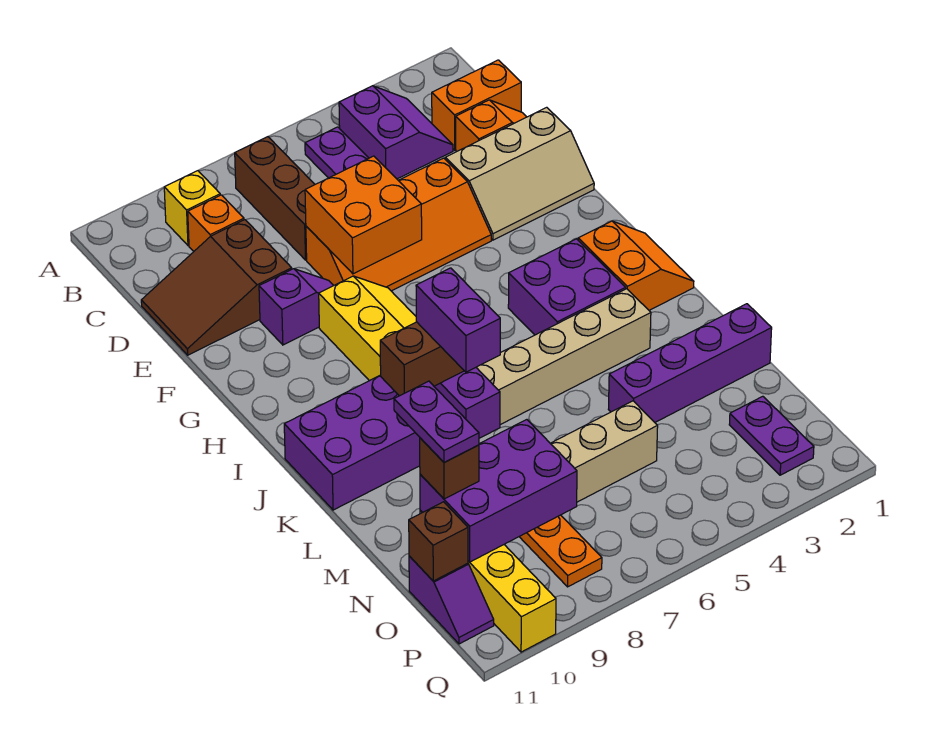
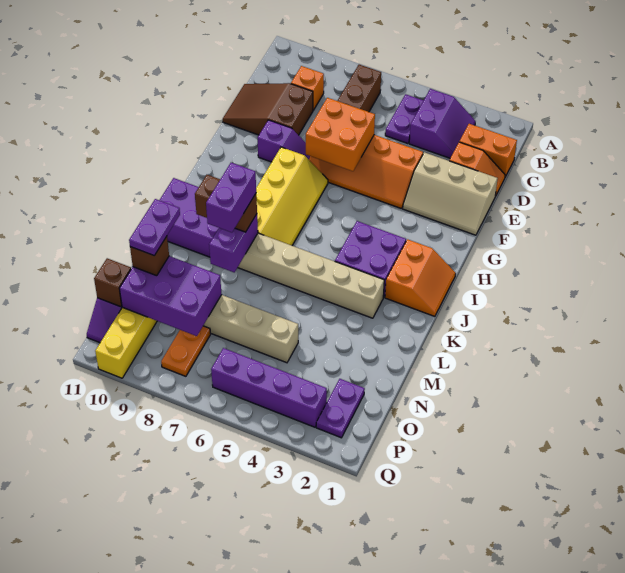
yellow brick B9 level 1 -> none
purple brick M1:M4 level 1 -> purple brick P3:P6 level 1

